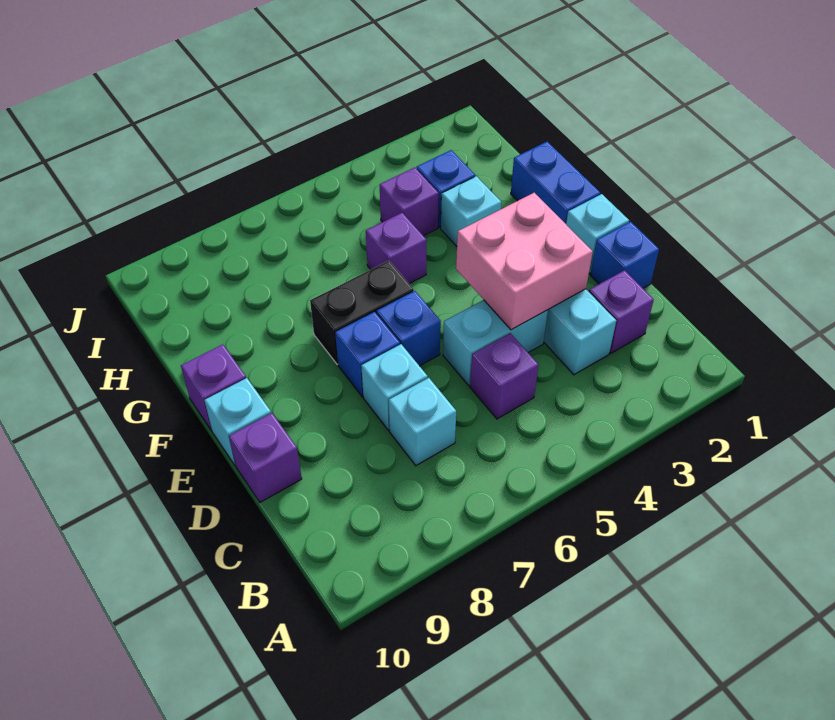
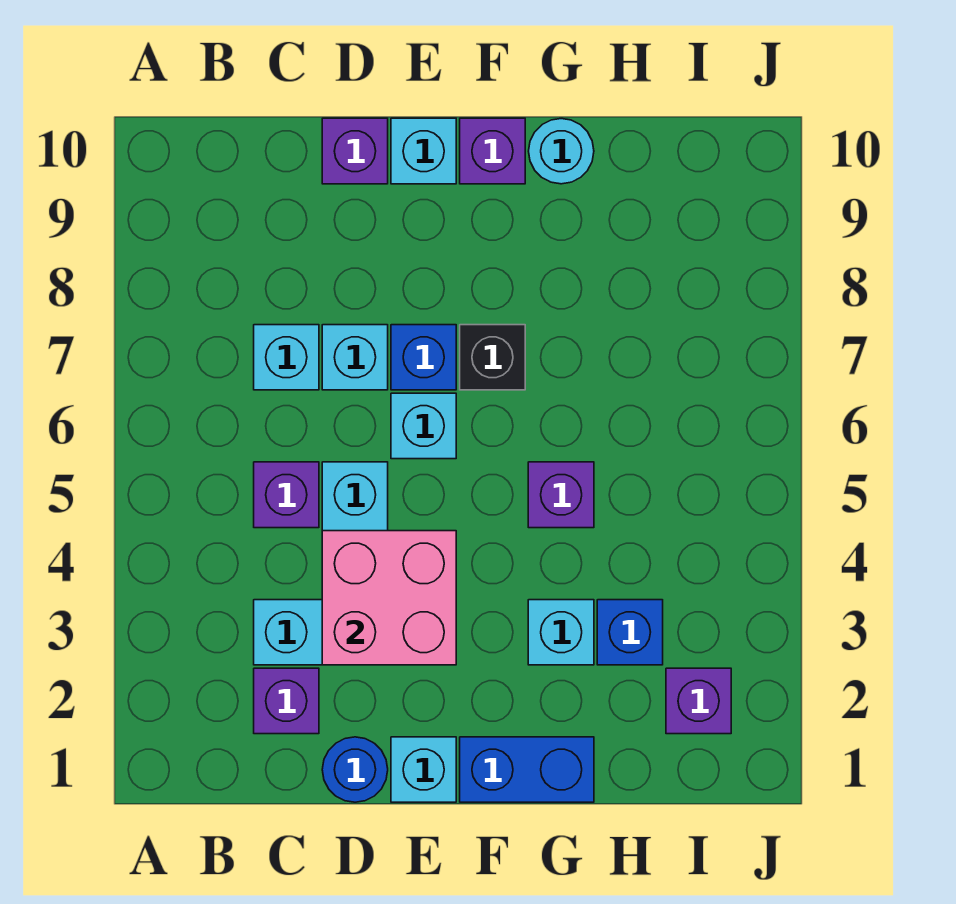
blue brick D1 level 1 -> blue round brick D1 level 1
blue brick E6 level 1 -> cyan brick E6 level 1
black brick F6:F7 level 1 -> black brick F7 level 1
none -> cyan round brick G10 level 1
purple brick H4 level 1 -> purple brick I2 level 1

